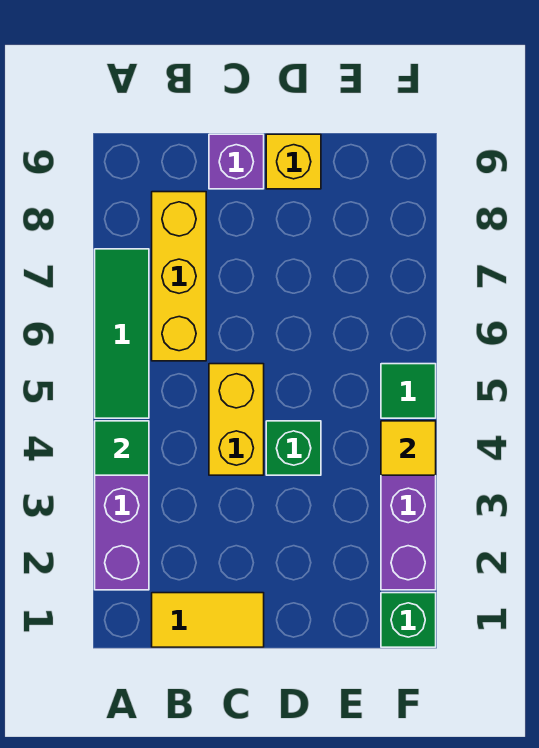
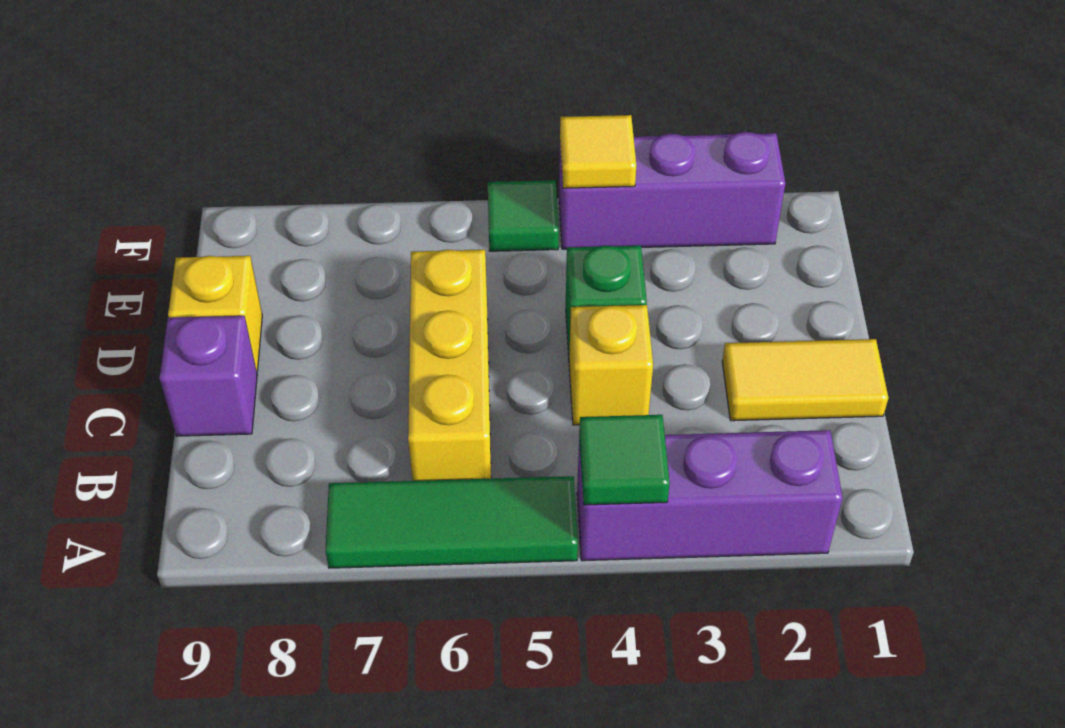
yellow tile B1:C1 level 1 -> yellow tile C1:C2 level 1
yellow brick B6:B8 level 1 -> yellow brick B6:D6 level 1
yellow brick C4:C5 level 1 -> yellow brick C4 level 1
green brick F1 level 1 -> none

